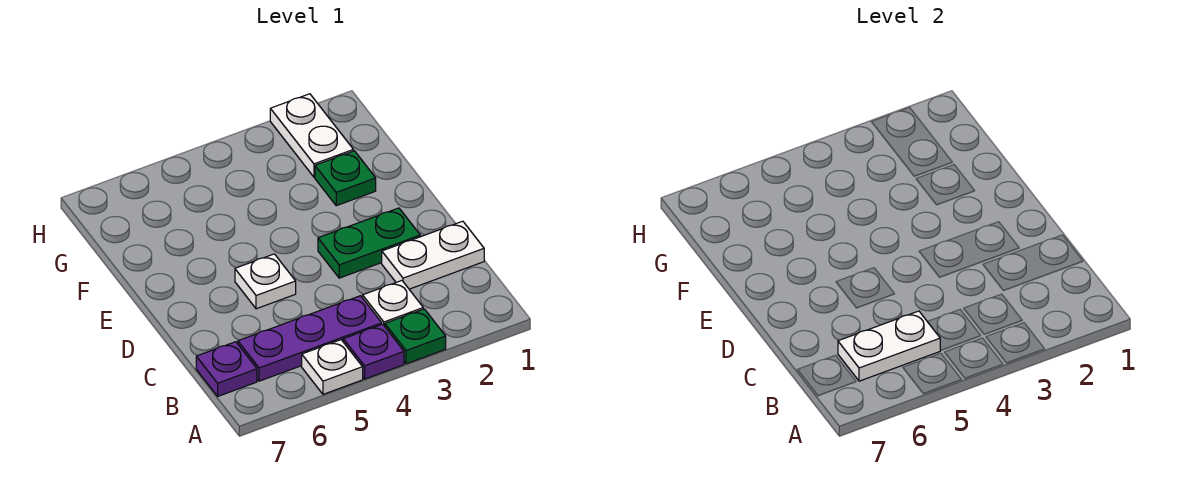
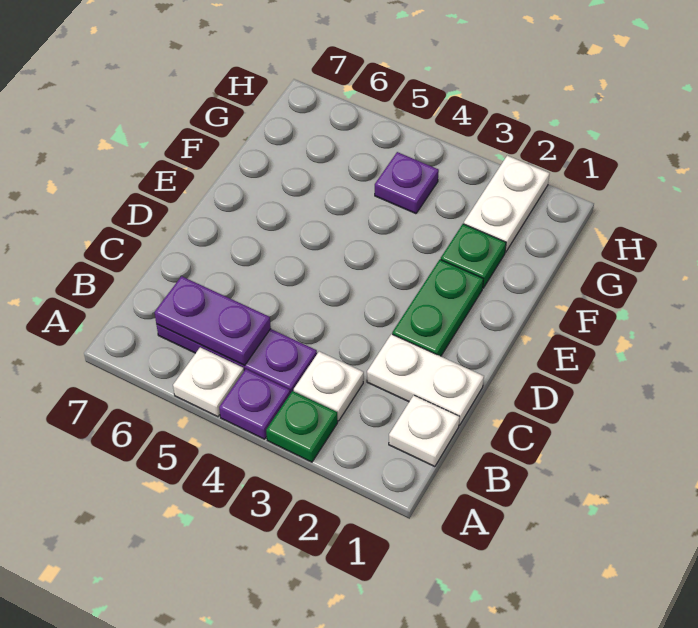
white plate B5:B6 level 2 -> purple plate B5:B6 level 2
purple plate B7 level 1 -> purple plate G4 level 1
green plate D2:D3 level 1 -> green plate D2:E2 level 1
white plate D5 level 1 -> white plate B1 level 1

